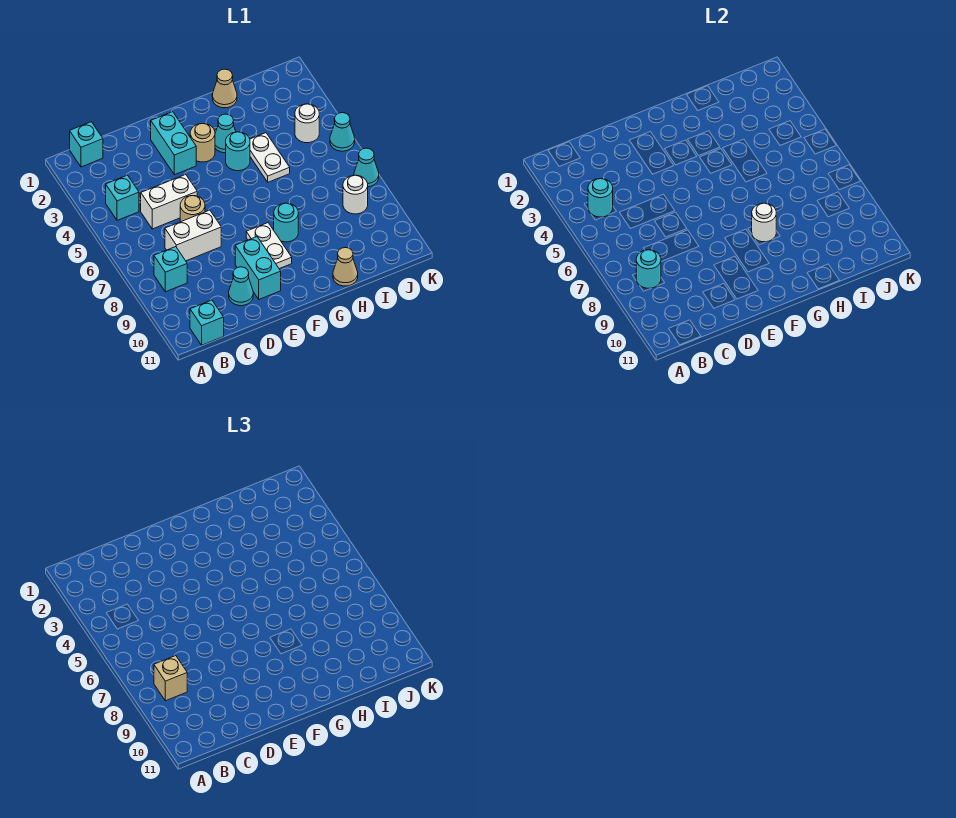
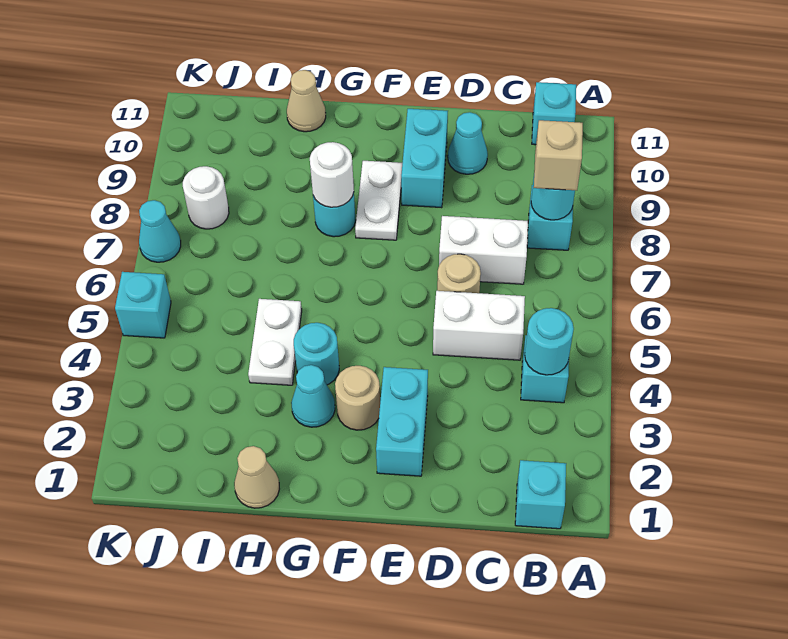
white round brick J4 level 1 -> none
cyan cone K5 level 1 -> cyan brick K5 level 1

